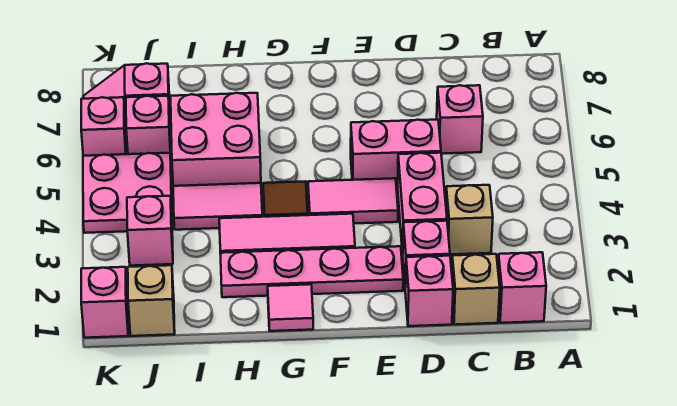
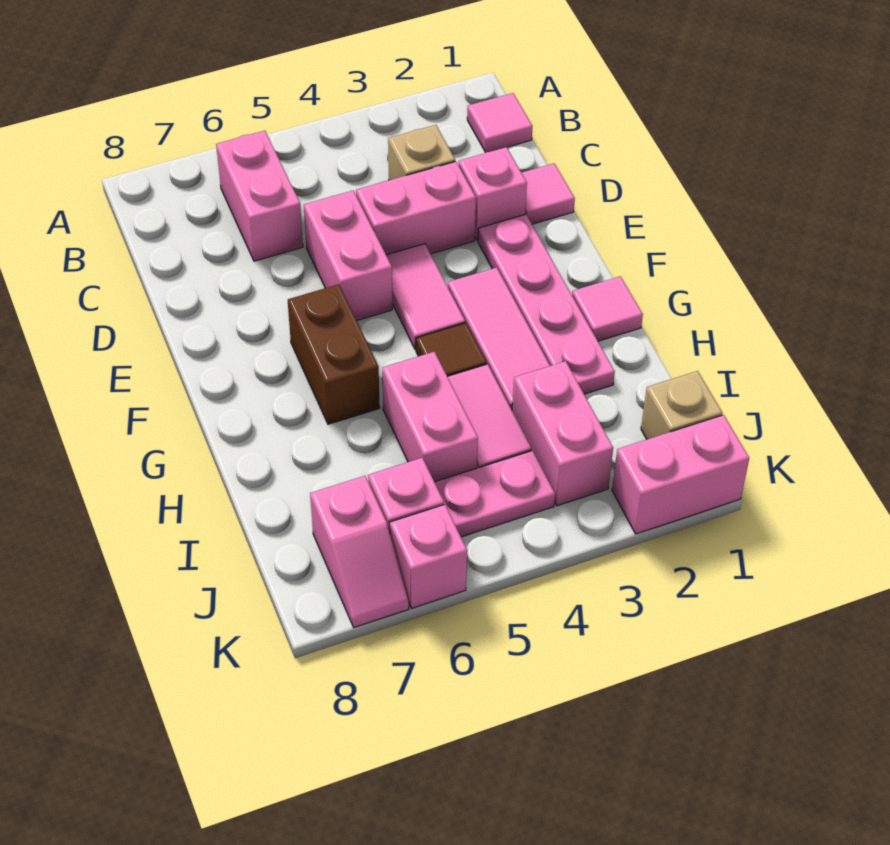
pink brick B1 level 1 -> pink tile B1 level 1
tan brick C1 level 1 -> none
pink brick C6 level 1 -> pink brick B6:C6 level 1
pink brick D1 level 1 -> pink tile D1 level 1
none -> brown brick F6:G6 level 1
pink brick H5:I6 level 1 -> pink brick H5:I5 level 1
pink brick J3 level 1 -> pink brick I3:J3 level 1
pink plate J4:K5 level 1 -> pink plate J4:J5 level 1
pink brick K1 level 1 -> pink brick K1:K2 level 1

